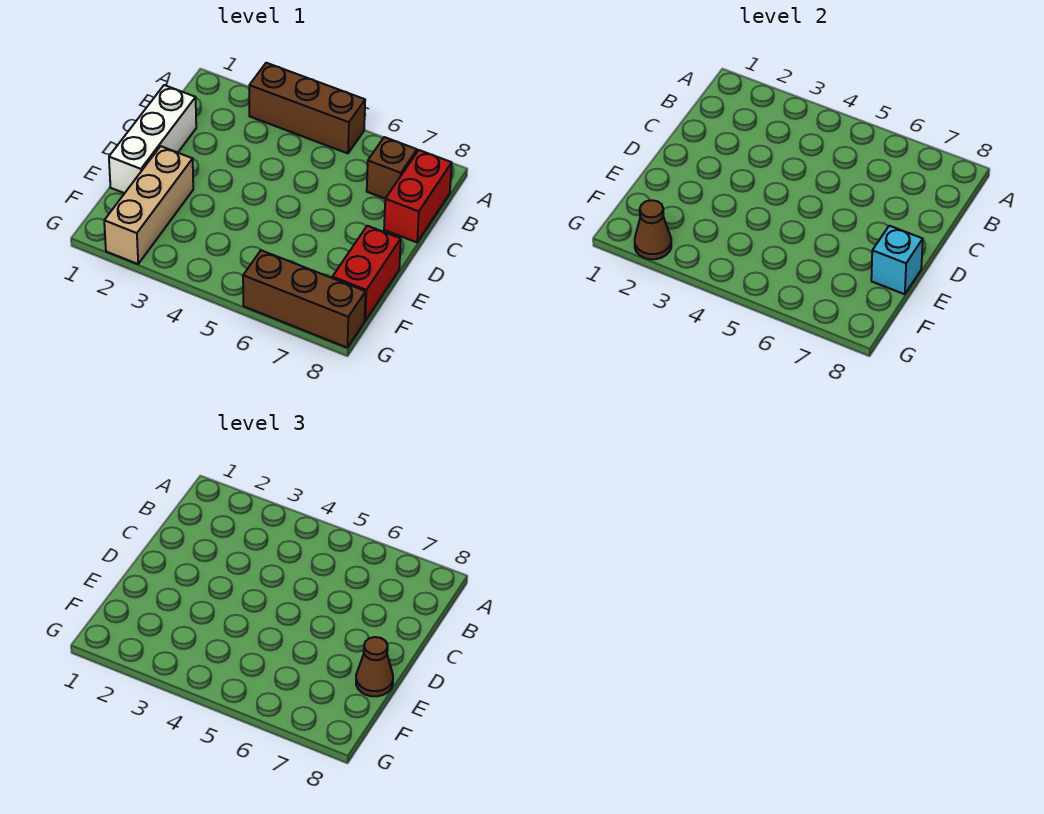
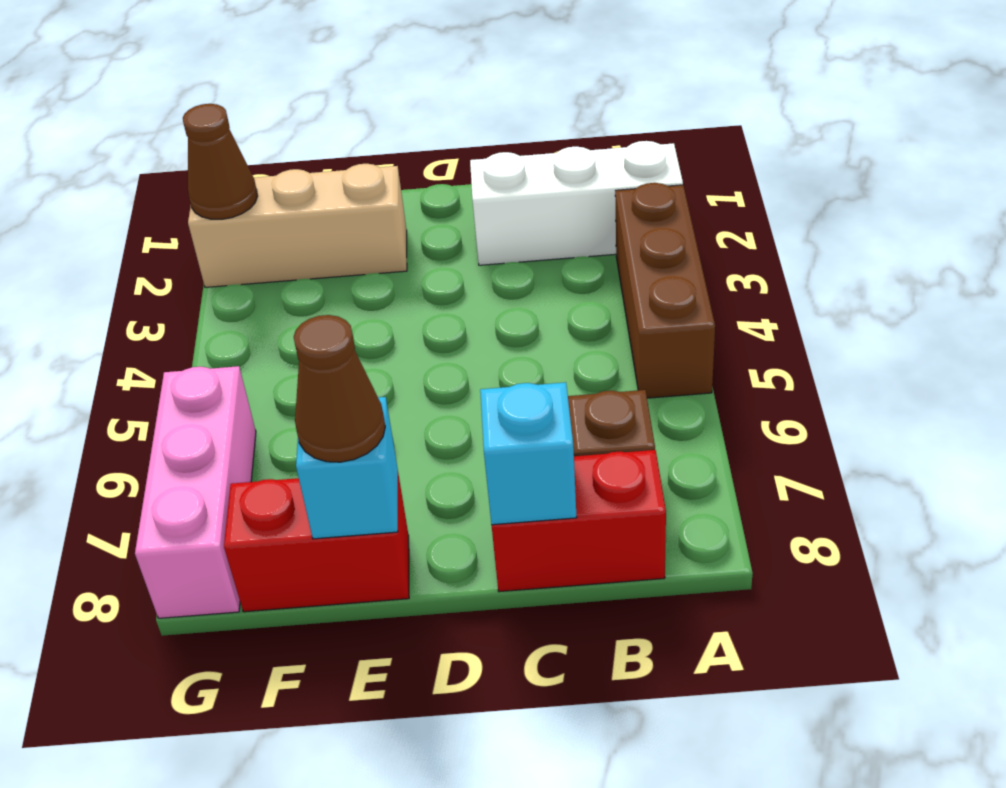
white brick C1:E1 level 1 -> white brick A2:C2 level 1
none -> cyan brick C8 level 2
brown brick G6:G8 level 1 -> pink brick G6:G8 level 1

